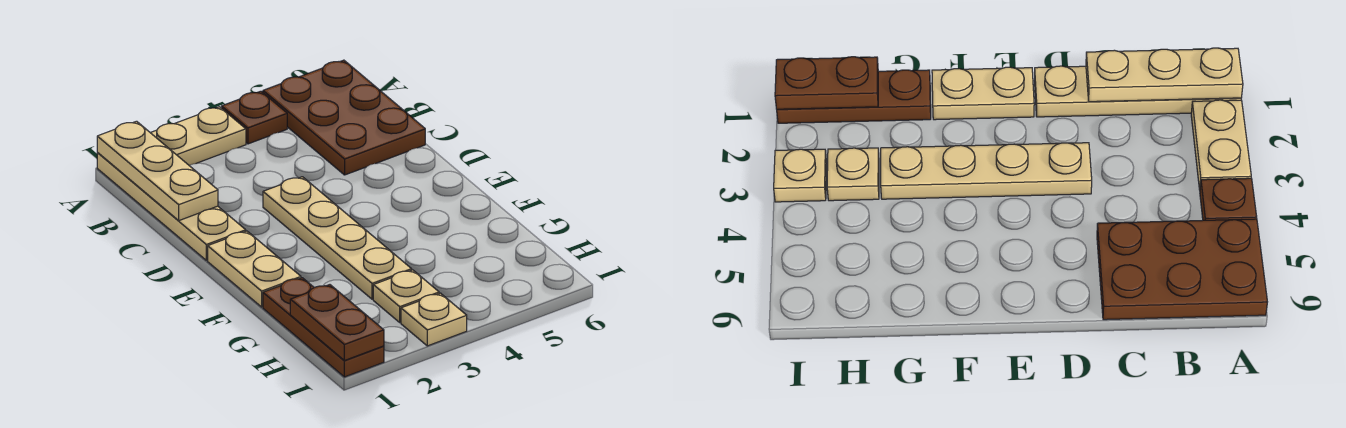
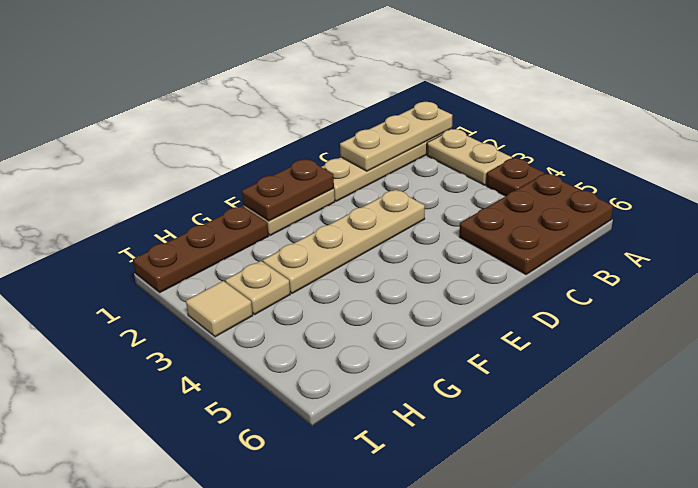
brown plate H1:I1 level 2 -> brown plate E1:F1 level 2
tan plate I3 level 1 -> tan tile I3 level 1

